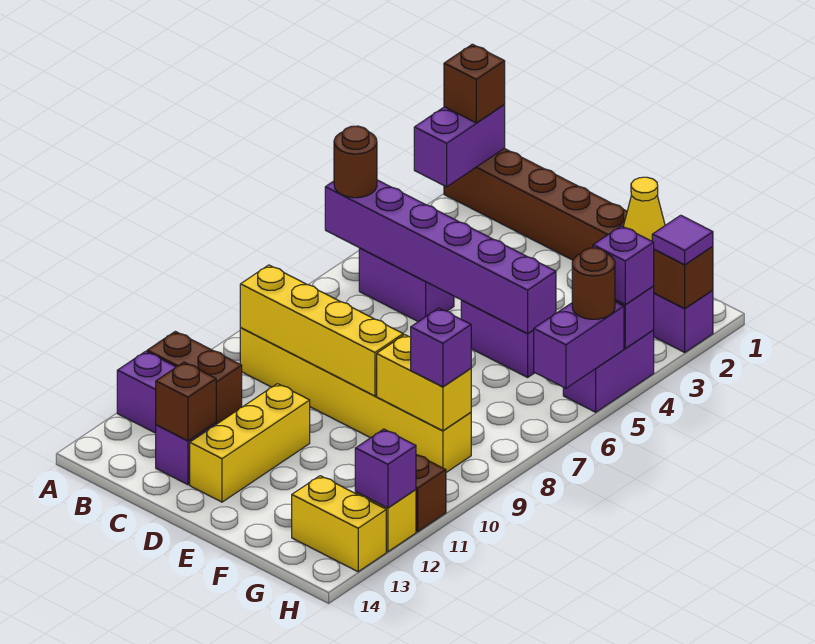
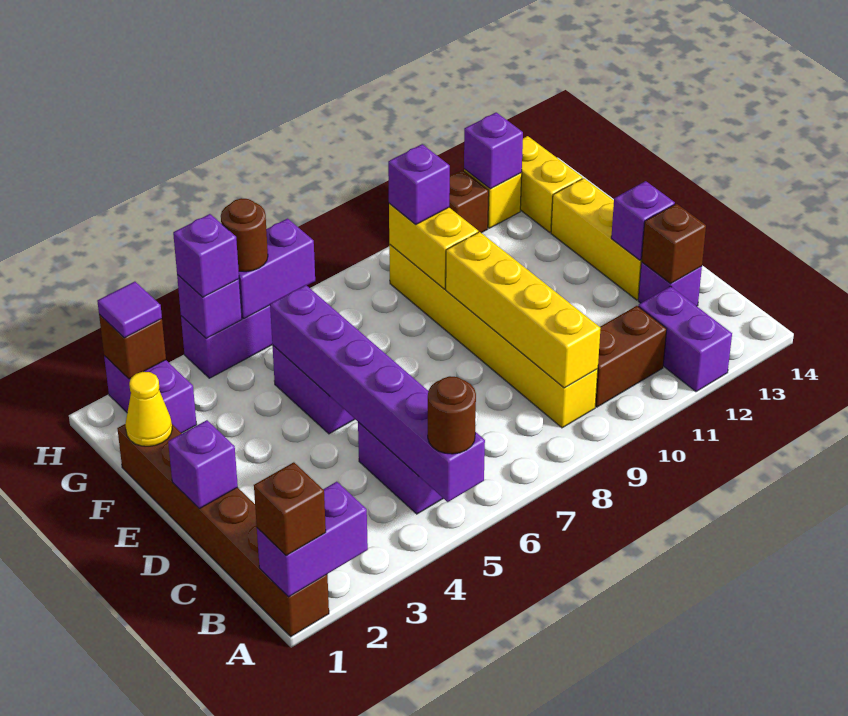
brown brick A11:B11 level 1 -> brown brick B10:B11 level 1
none -> purple brick D1 level 2
yellow brick D11:D13 level 1 -> yellow brick D13:F13 level 1
none -> purple brick D13 level 2

